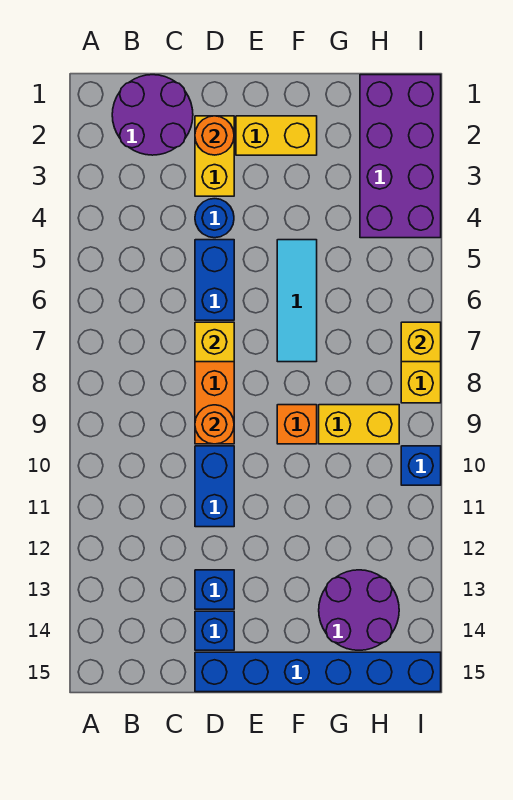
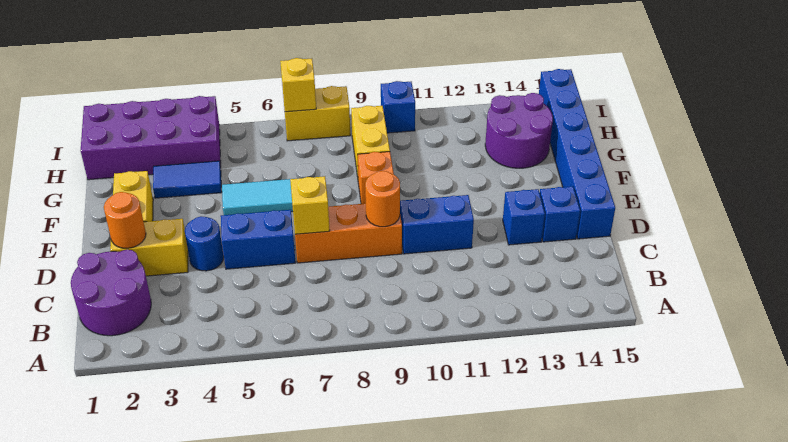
none -> blue tile G3:G4 level 1

